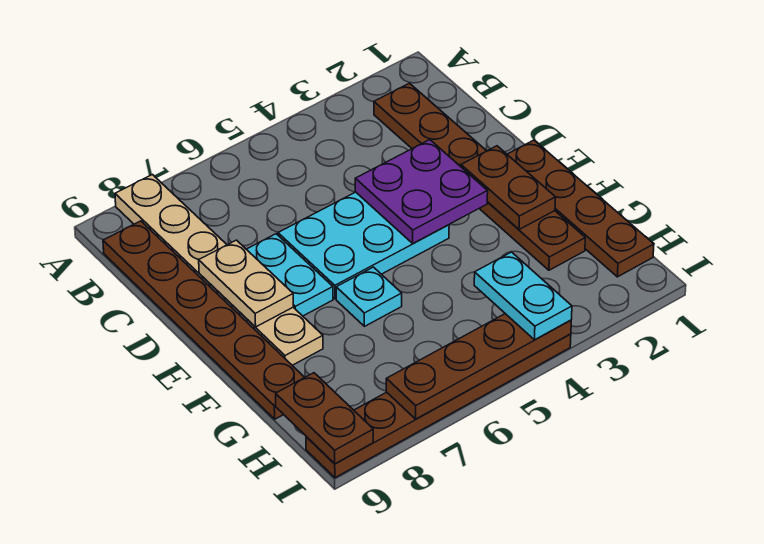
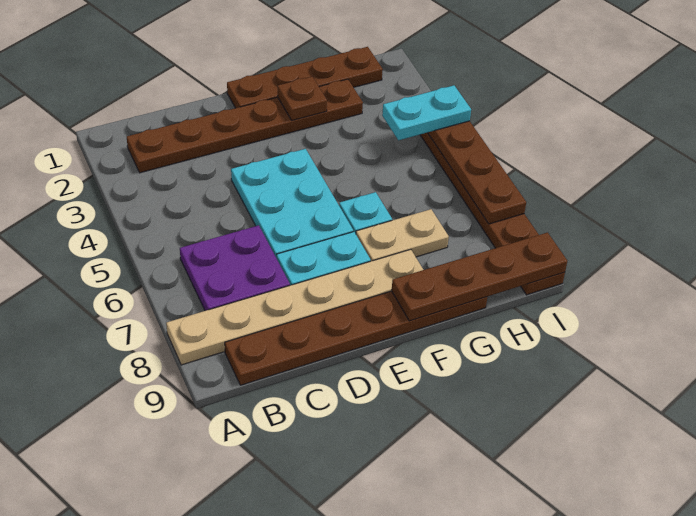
purple plate D3:E4 level 2 -> purple plate B6:C7 level 1
tan plate D8:E8 level 2 -> tan plate F7:G7 level 1
brown plate E2:F2 level 2 -> brown plate F2 level 2
brown plate H9:I9 level 2 -> brown plate F9:I9 level 2

